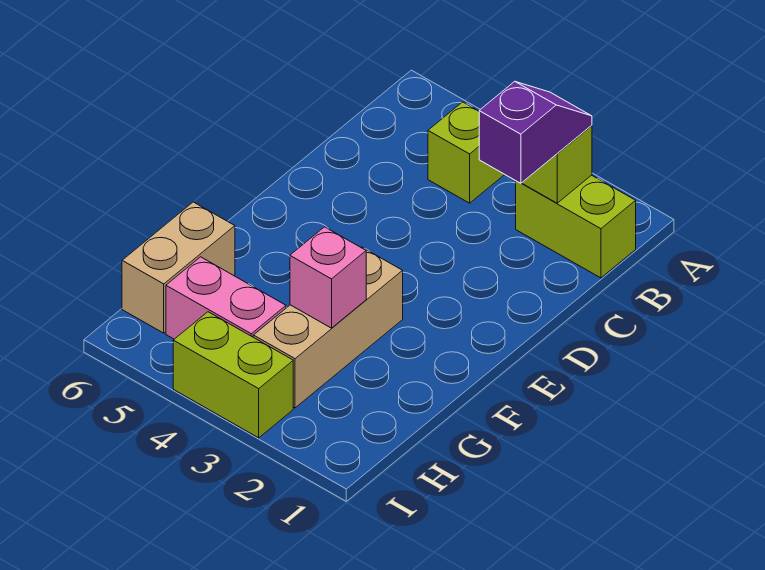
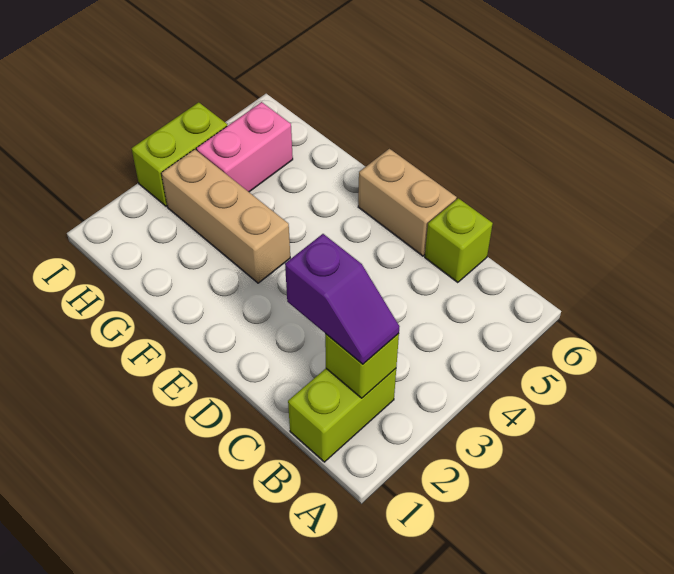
lime brick B4 level 1 -> lime brick C6 level 1
pink brick G3 level 2 -> none
tan brick G6:H6 level 1 -> tan brick D6:E6 level 1

